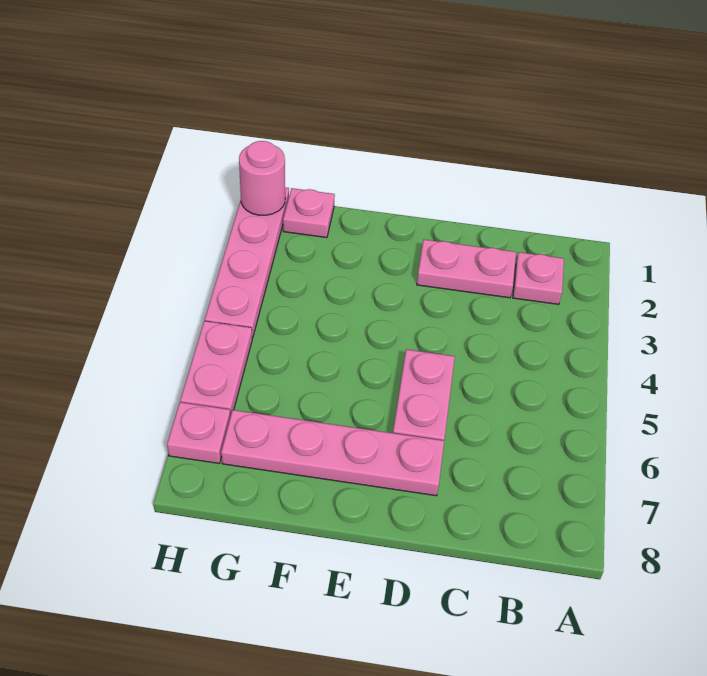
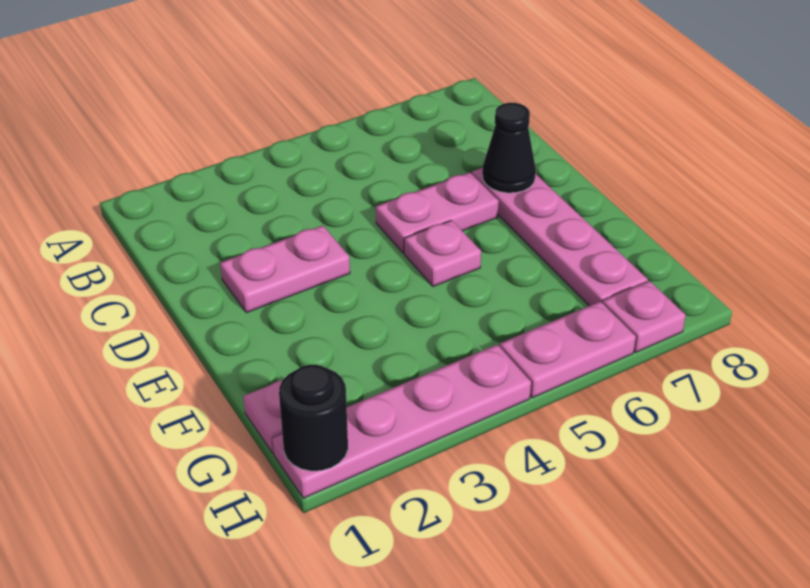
pink plate B2 level 1 -> pink plate E5 level 1
pink plate C2:D2 level 1 -> pink plate D2:D3 level 1
none -> black cone D7 level 2
pink round brick H1 level 2 -> black round brick H1 level 2

